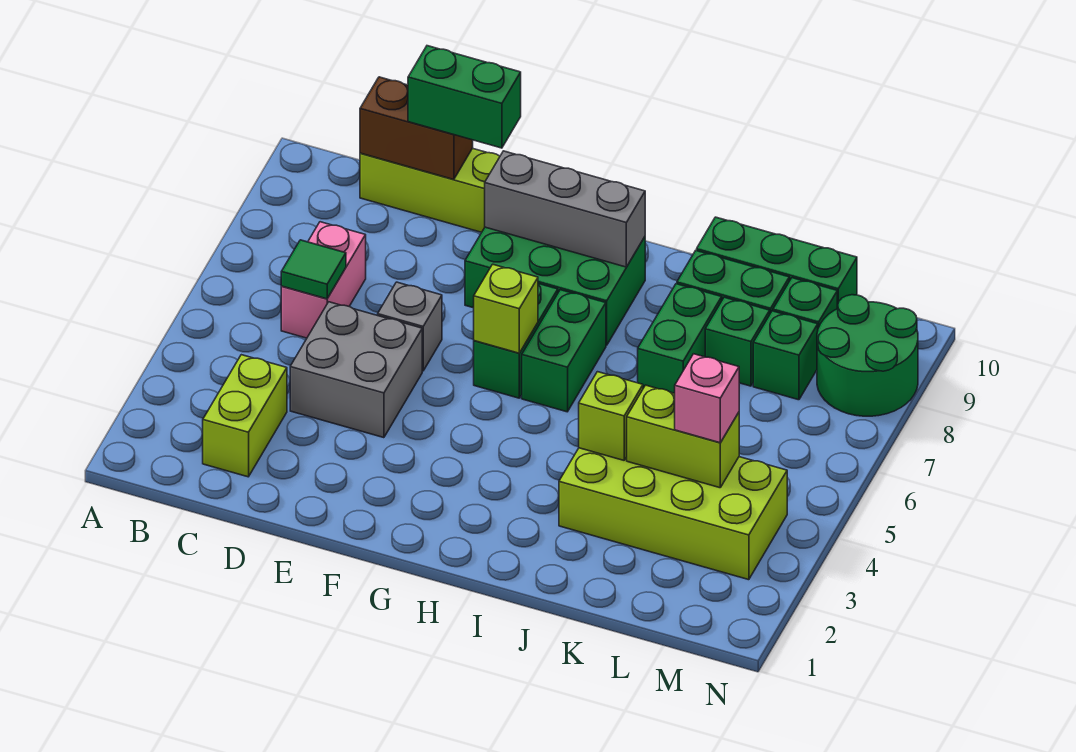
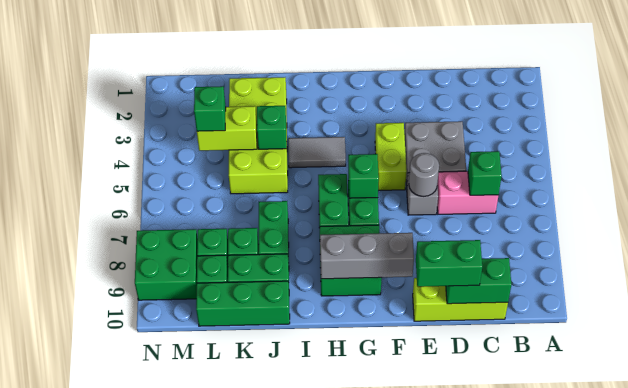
lime brick C2:C3 level 1 -> lime brick F4:F5 level 1
pink brick C6:C7 level 1 -> pink brick C6:D6 level 1
green tile C6 level 2 -> green brick C6 level 2
brown brick C10:D10 level 2 -> green brick C10:D10 level 2
none -> grey round brick E6 level 2
green brick F8:H9 level 1 -> green brick G8:H9 level 1
lime brick G6 level 2 -> green brick G6 level 2
none -> grey tile H4:I4 level 1
lime brick J3:M4 level 1 -> lime brick J2:K5 level 1
lime brick J4 level 2 -> green brick J4 level 2
pink brick L4 level 3 -> green brick L4 level 3
green round brick M8:N9 level 1 -> green brick M8:N9 level 1

